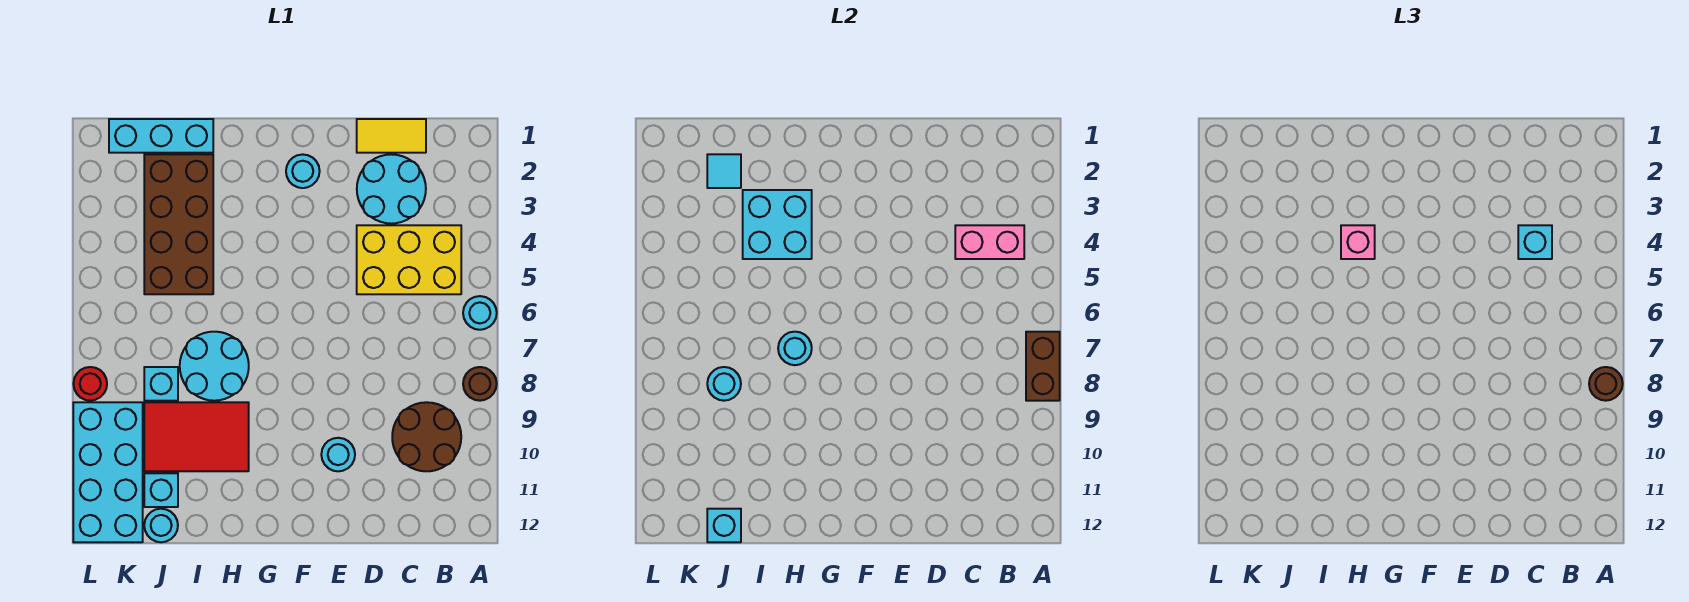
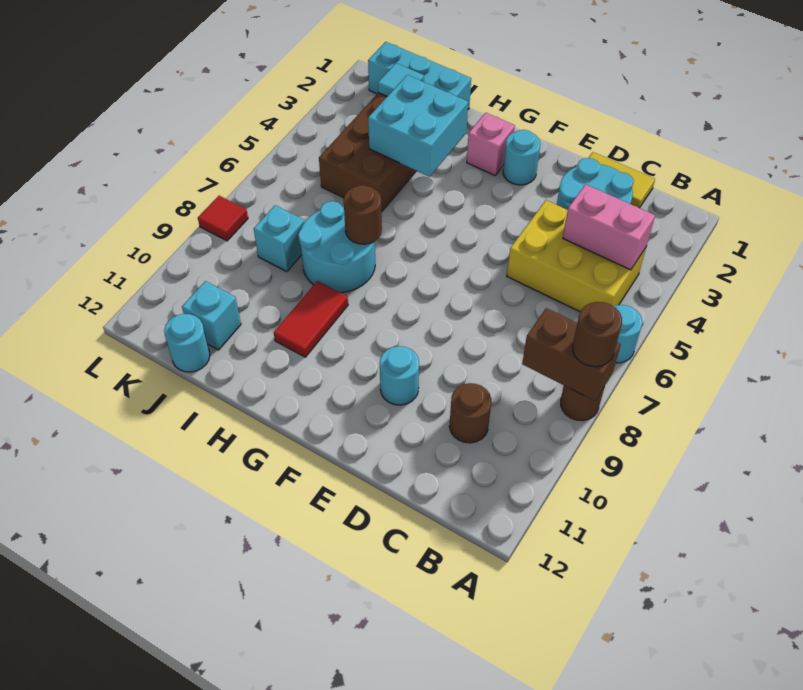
brown brick A7:A8 level 2 -> brown brick A8:B8 level 2
brown round brick B9:C10 level 1 -> brown round brick C10 level 1
cyan brick C4 level 3 -> none
pink brick H4 level 3 -> pink brick G2 level 1
cyan round brick H7 level 2 -> brown round brick H7 level 2
red tile H9:J10 level 1 -> red tile H9:H10 level 1
cyan round brick J8 level 2 -> none
cyan brick J12 level 2 -> none
cyan brick K9:L12 level 1 -> none
red round brick L8 level 1 -> red tile L8 level 1

